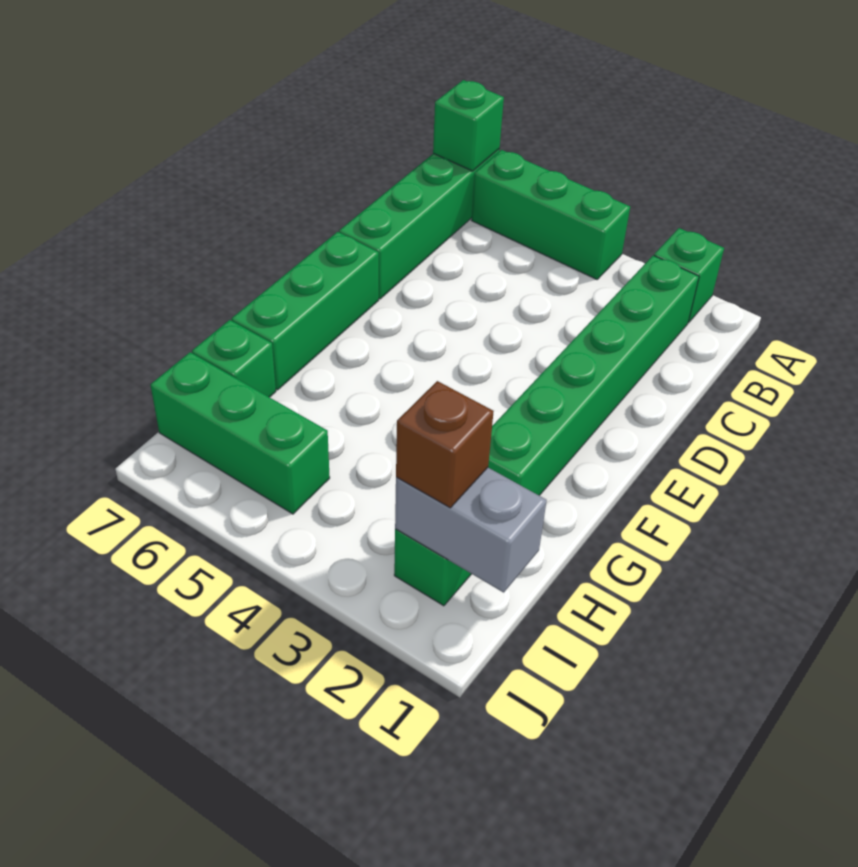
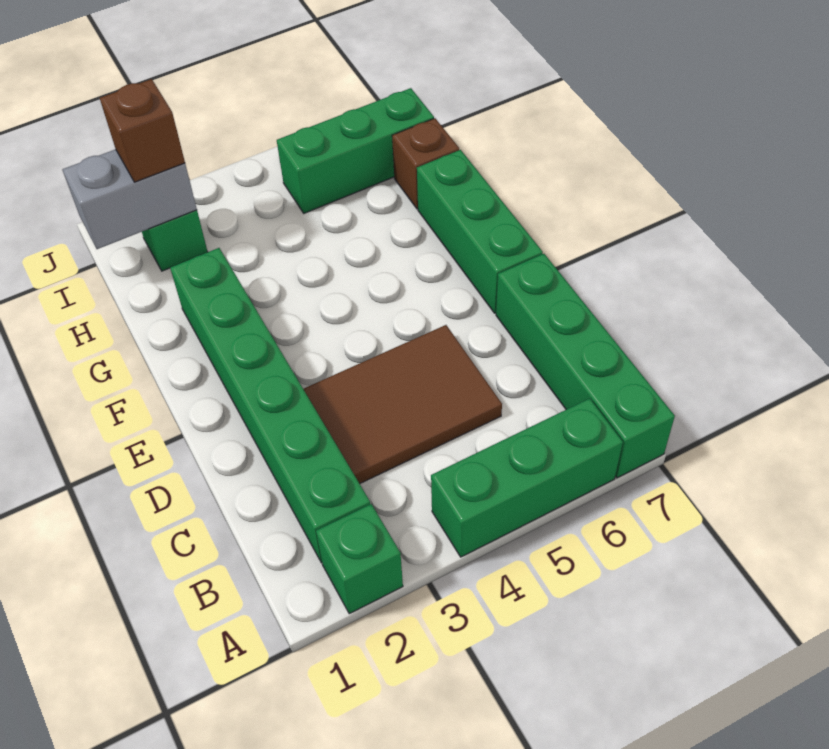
green brick A7 level 2 -> none
none -> brown tile C3:D5 level 1
green brick H7 level 1 -> brown brick H7 level 1

